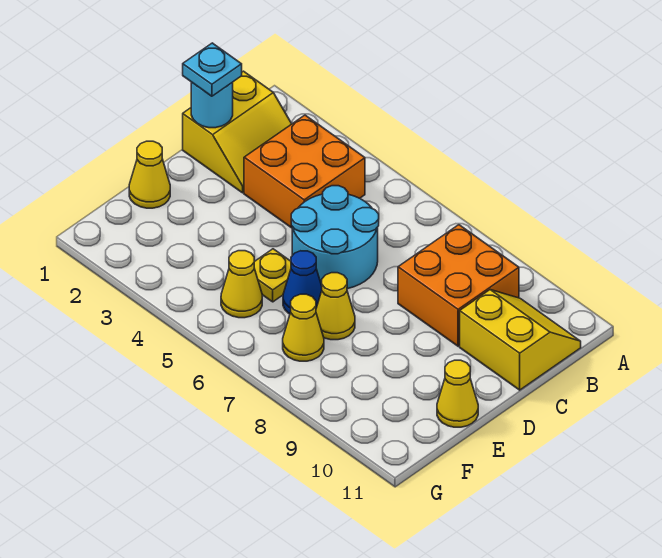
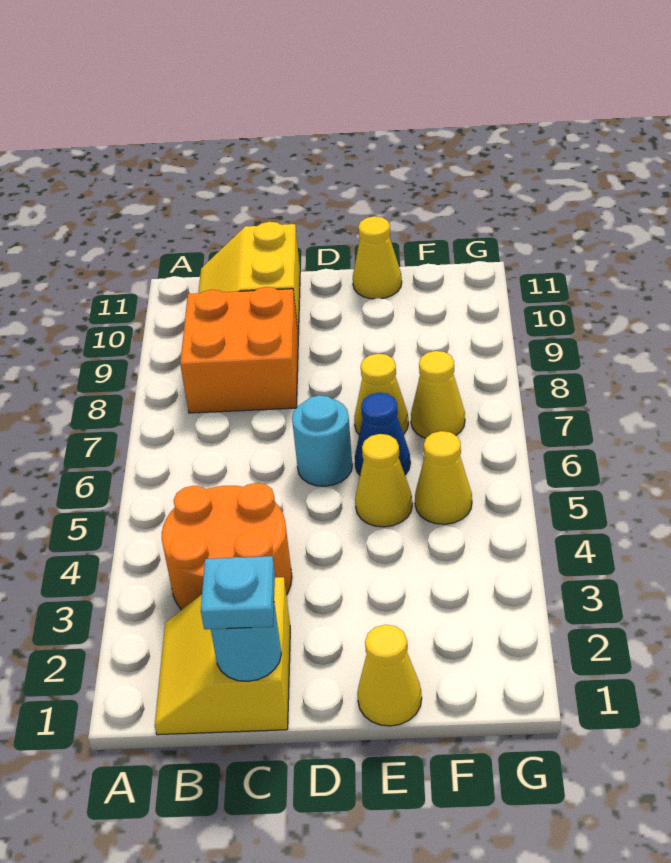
yellow slope B1:C2 level 1 top 1 -> yellow slope B1:C2 level 1 top C
orange brick B3:C4 level 1 -> orange round brick B3:C4 level 1
cyan round brick C5:D6 level 1 -> cyan round brick D6 level 1
yellow plate E5 level 1 -> yellow cone E5 level 1

